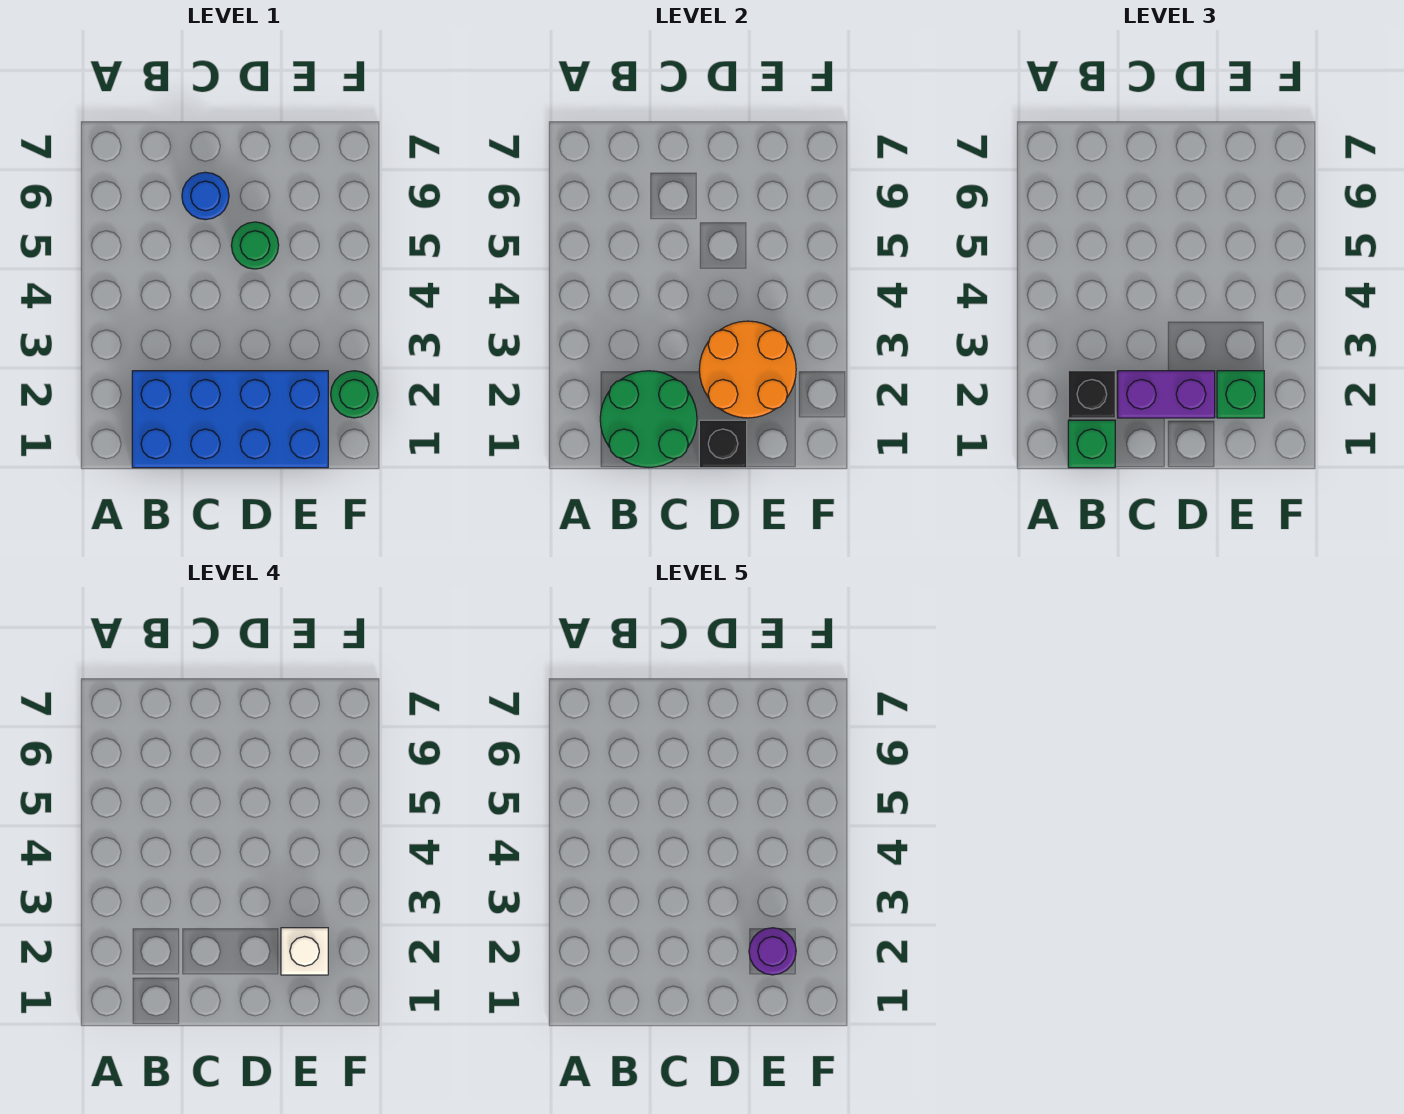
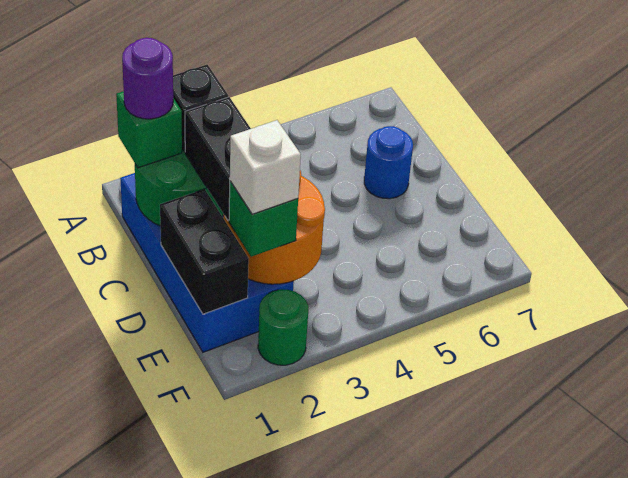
purple brick C2:D2 level 3 -> black brick C2:D2 level 3
black brick D1 level 2 -> black brick D1:E1 level 2
green round brick D5 level 1 -> none
purple round brick E2 level 5 -> purple round brick B1 level 4

